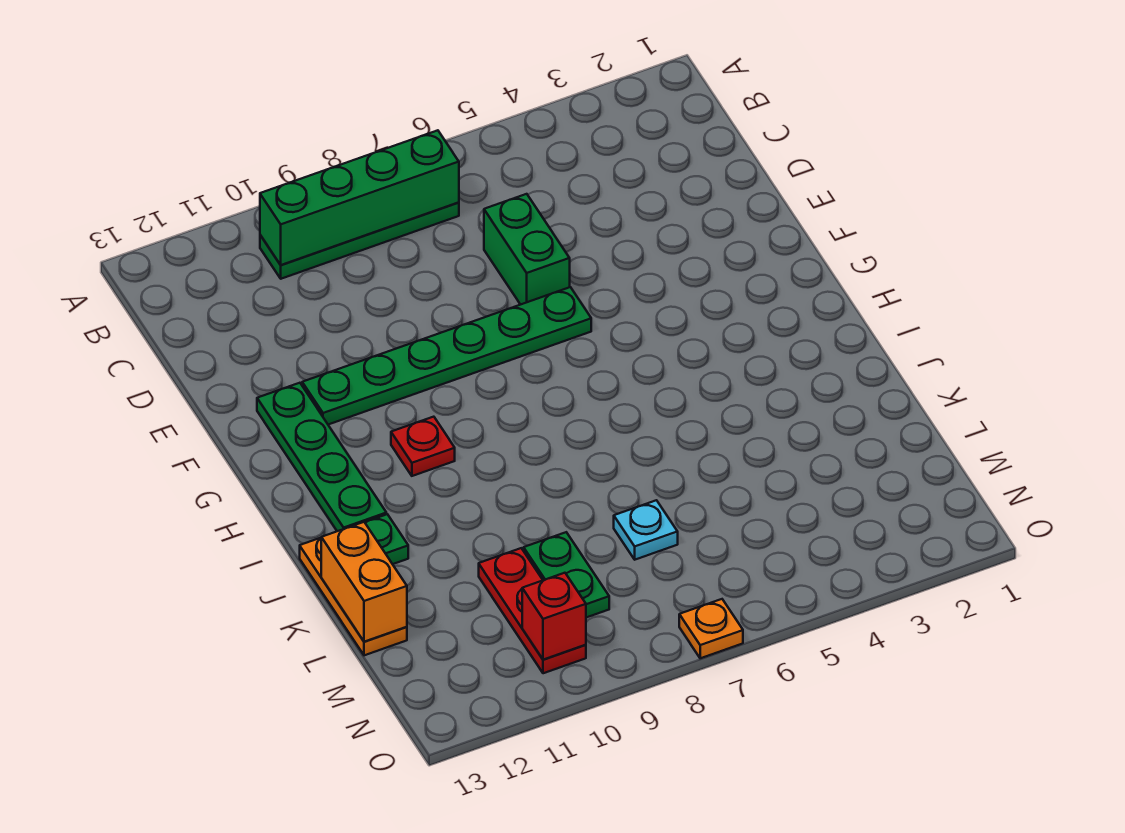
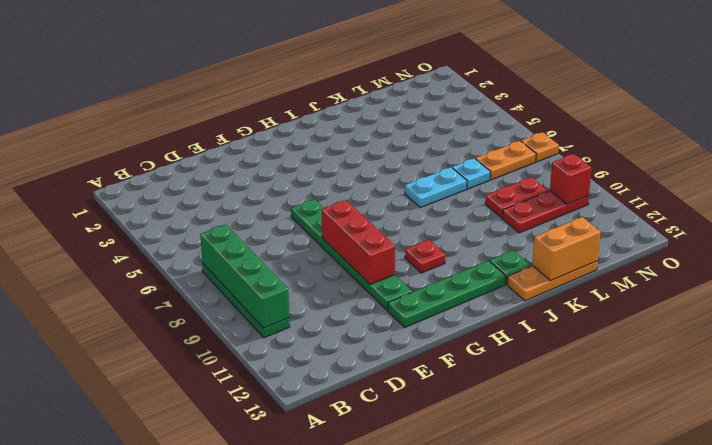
green brick D6:E6 level 1 -> none
none -> red brick F8:F10 level 2
none -> cyan plate J7:K7 level 1
green plate L9:M9 level 1 -> red plate L9:M9 level 1
none -> orange plate M7:N7 level 1

